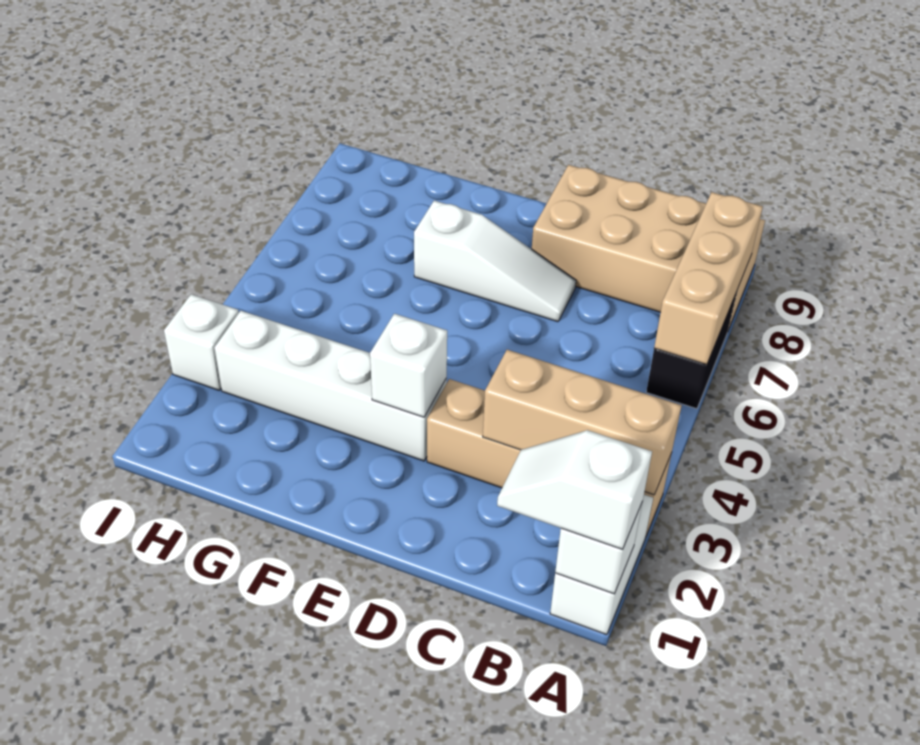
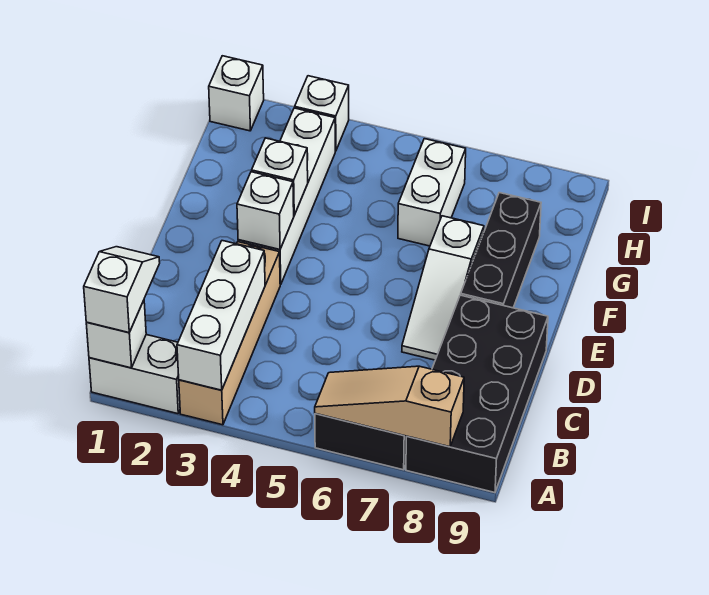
tan brick A3:C3 level 2 -> white brick A3:C3 level 2
tan brick A6:A8 level 2 -> tan slope A6:A8 level 2 top 8
tan brick A8:D9 level 1 -> black brick A8:D9 level 1
none -> black brick E8:G8 level 1
none -> white brick F3 level 2
none -> white brick G6:H6 level 1
none -> white brick I1 level 1

